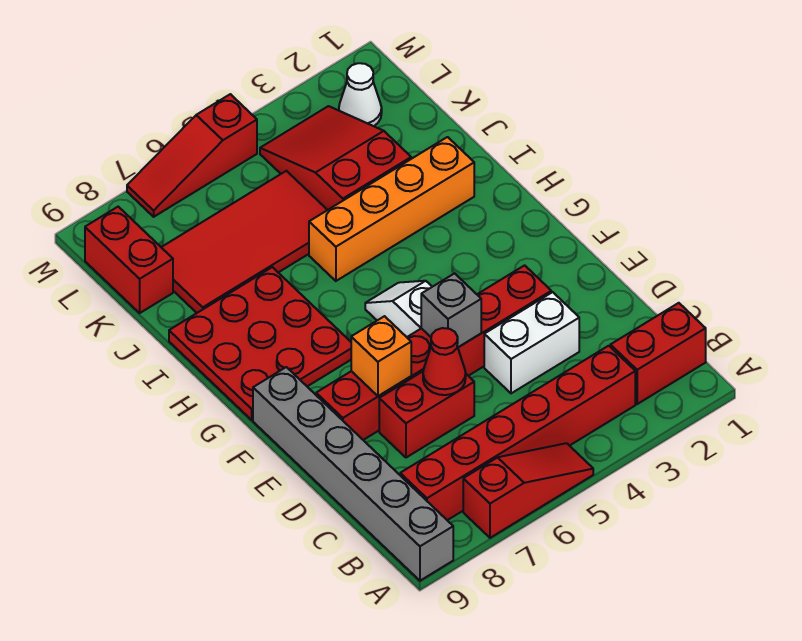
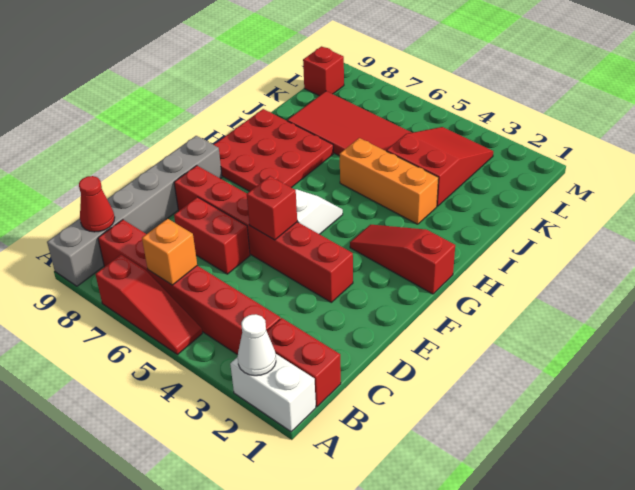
white brick D3:D4 level 1 -> white brick A1:A2 level 1
red cone D6 level 2 -> red cone B9 level 2
grey brick E5 level 2 -> red brick E5 level 2
orange brick E7 level 2 -> orange brick B6 level 2
orange brick I2:I5 level 1 -> orange brick I3:I5 level 1
red brick K9:L9 level 1 -> red brick L9 level 1
white cone L2 level 1 -> white cone A2 level 2
red slope M5:M7 level 1 top 5 -> red slope G1:G3 level 1 top 1

